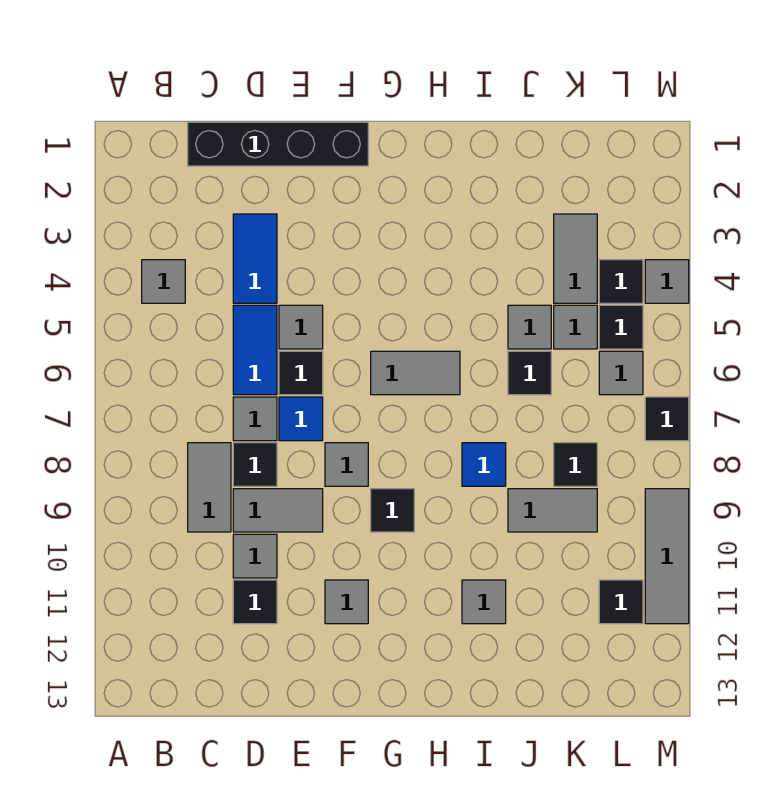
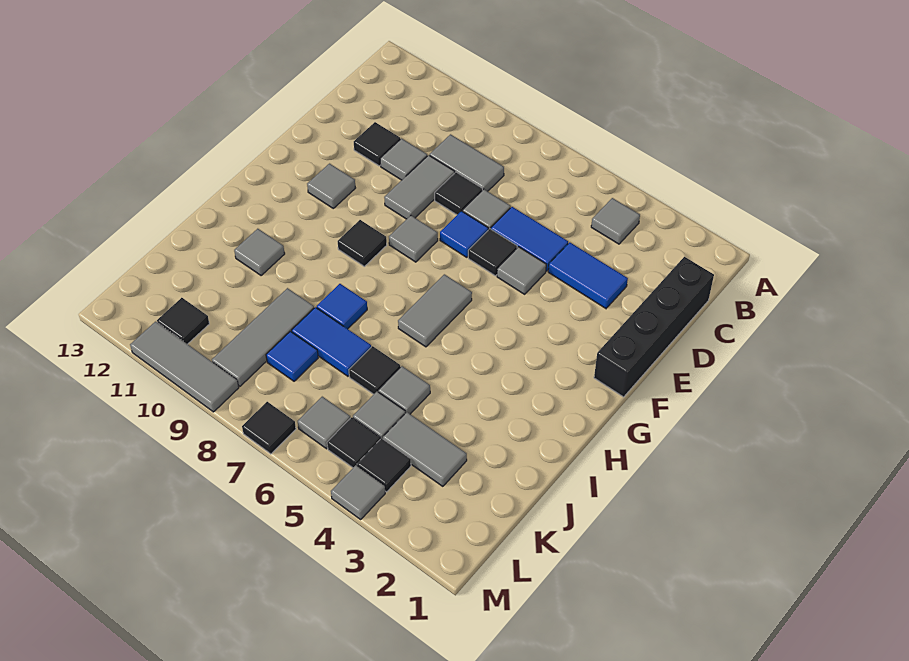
none -> blue tile J7:J8 level 1
grey tile J9:K9 level 1 -> grey tile J9:L9 level 1
black tile K8 level 1 -> blue tile K8 level 1

